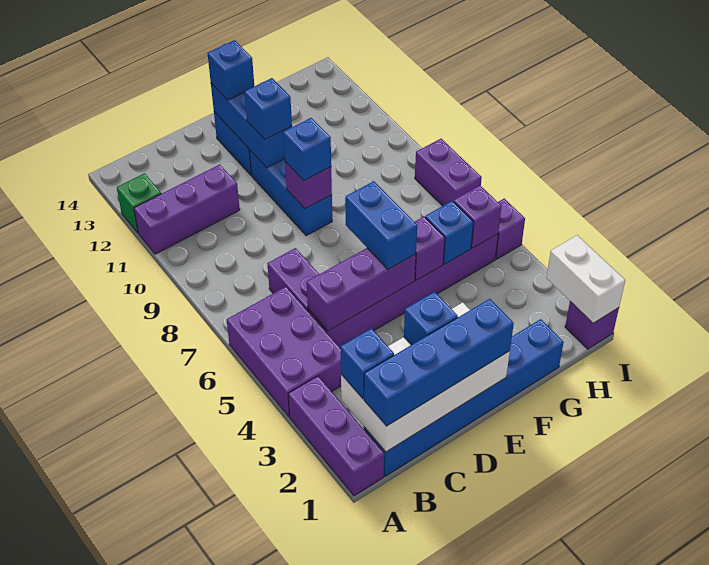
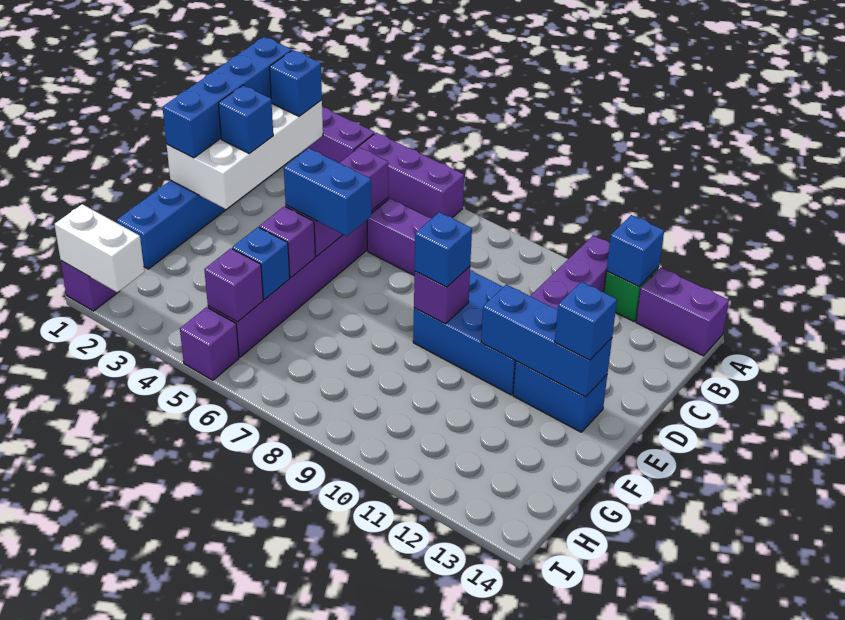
purple brick A4:B6 level 1 -> purple brick A4:A6 level 1
blue brick E9:E11 level 1 -> blue brick D9:E11 level 1
blue brick E11 level 3 -> blue brick A12 level 2
purple brick I7:I8 level 1 -> purple brick A13:A14 level 1

